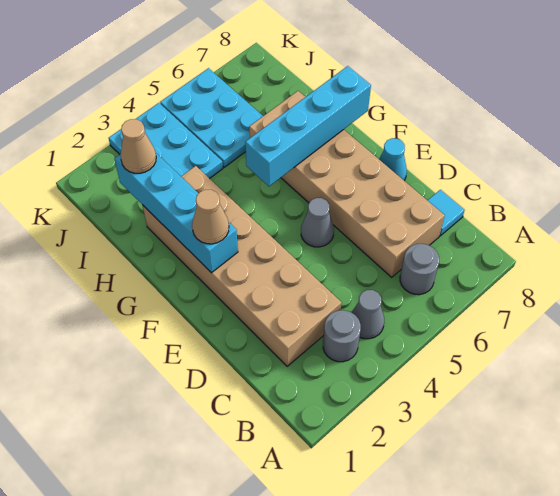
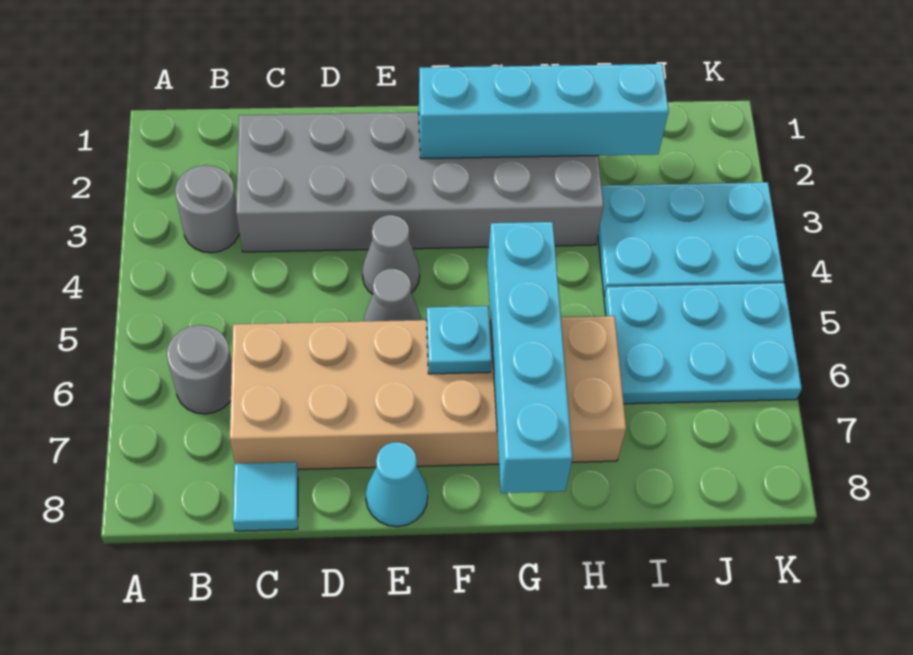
grey cone B4 level 1 -> grey cone E4 level 1
tan brick C2:H3 level 1 -> grey brick C2:H3 level 1
tan cone F2 level 3 -> none
none -> cyan plate F6 level 2
tan cone I2 level 3 -> none

